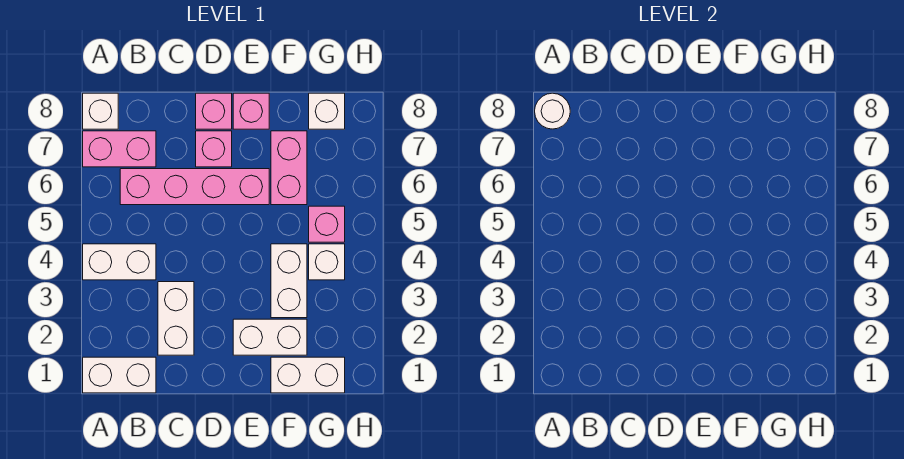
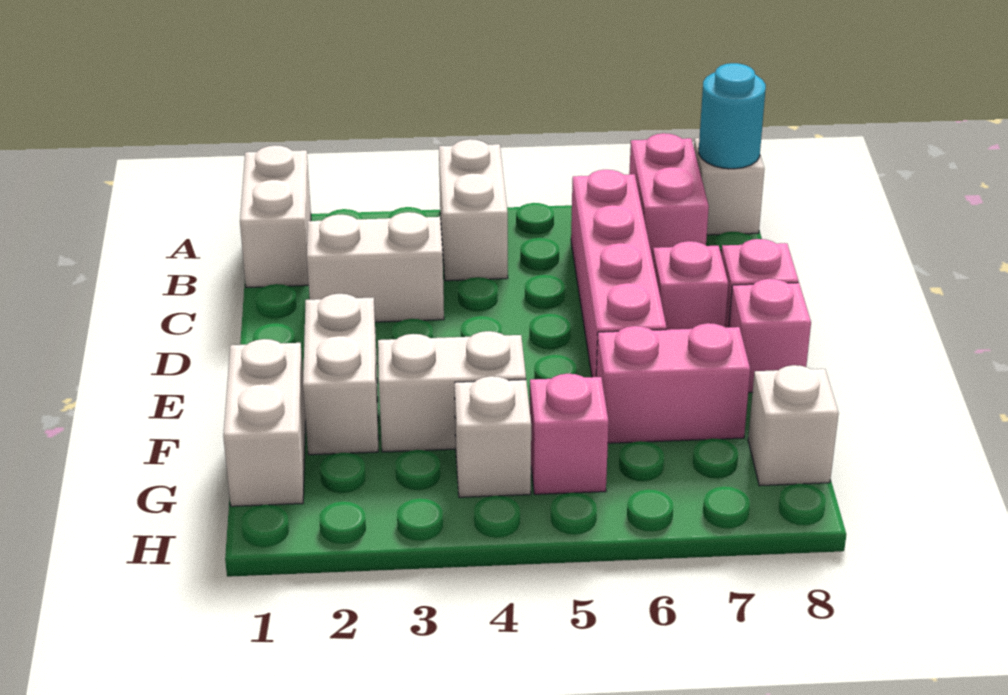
white round brick A8 level 2 -> cyan round brick A8 level 2

